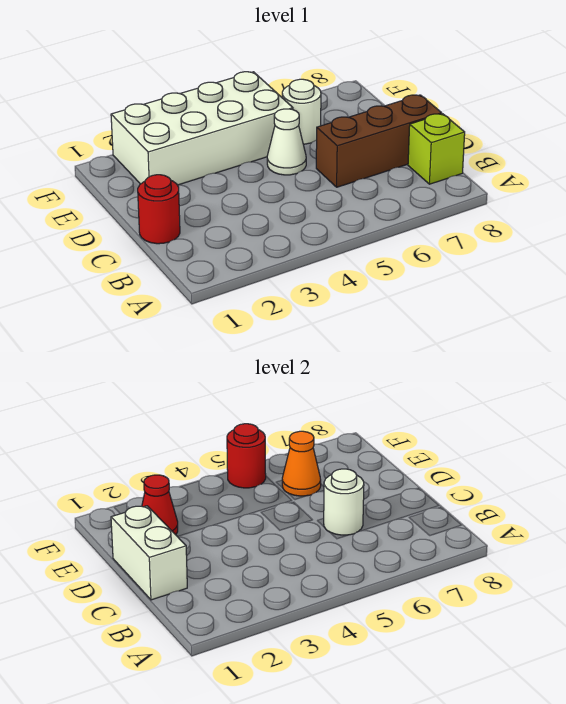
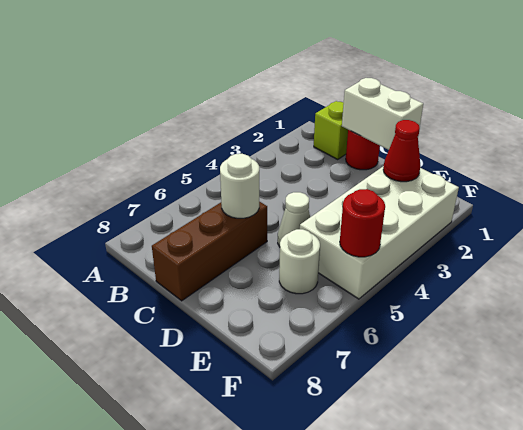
lime brick B8 level 1 -> lime brick B1 level 1
orange cone E6 level 2 -> none

